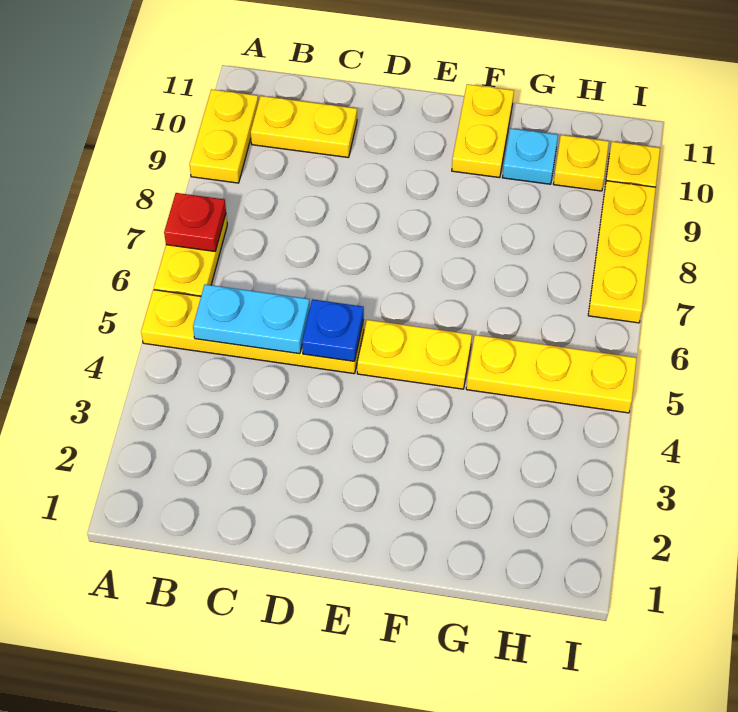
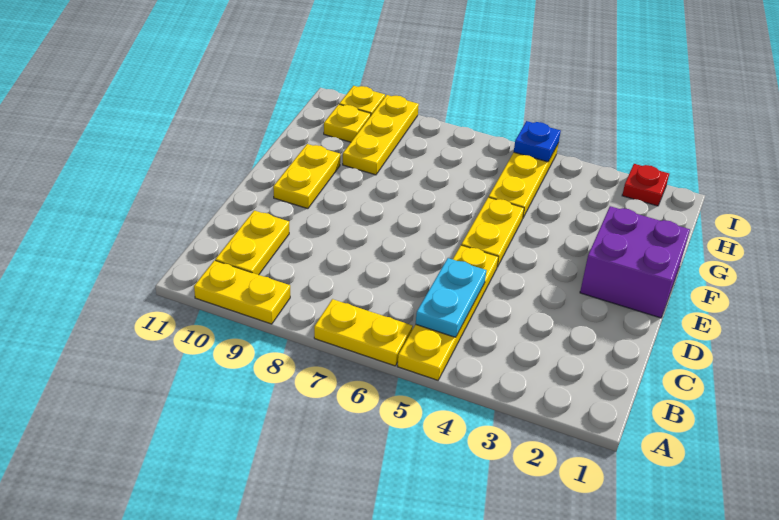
red plate A7 level 2 -> red plate I2 level 1
blue plate D5 level 2 -> blue plate I5 level 2
none -> purple brick E1:F2 level 1
yellow plate F10:F11 level 1 -> yellow plate E10:F10 level 1
cyan plate G10 level 1 -> none
yellow plate I7:I9 level 1 -> yellow plate G9:I9 level 1

